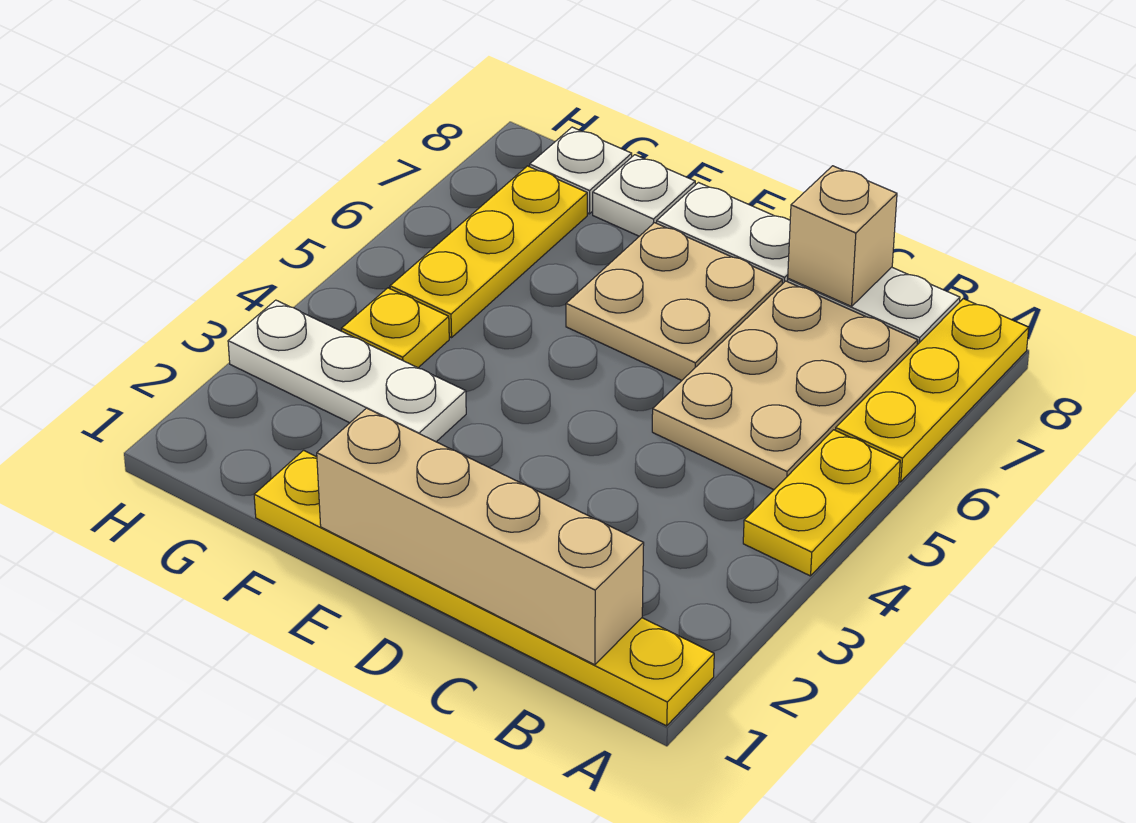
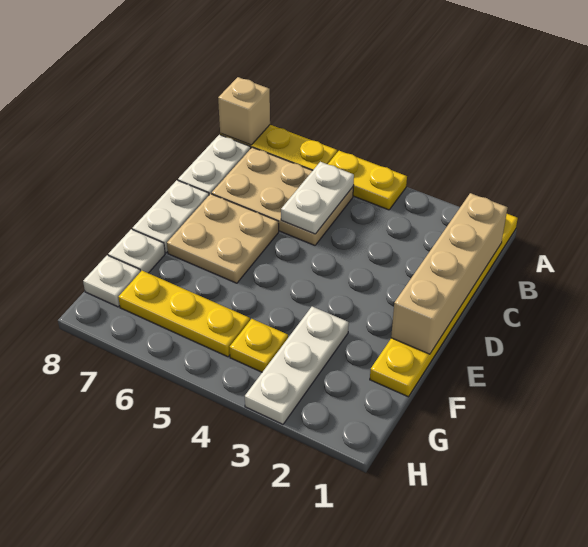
none -> white plate B5:C5 level 2
tan brick C8 level 2 -> tan brick A8 level 2

